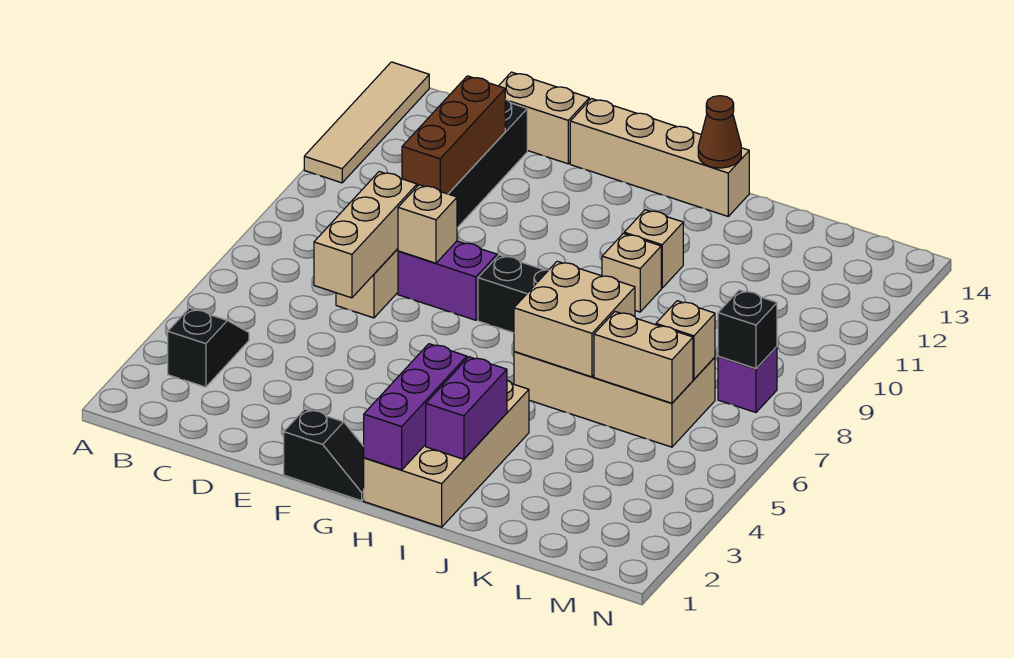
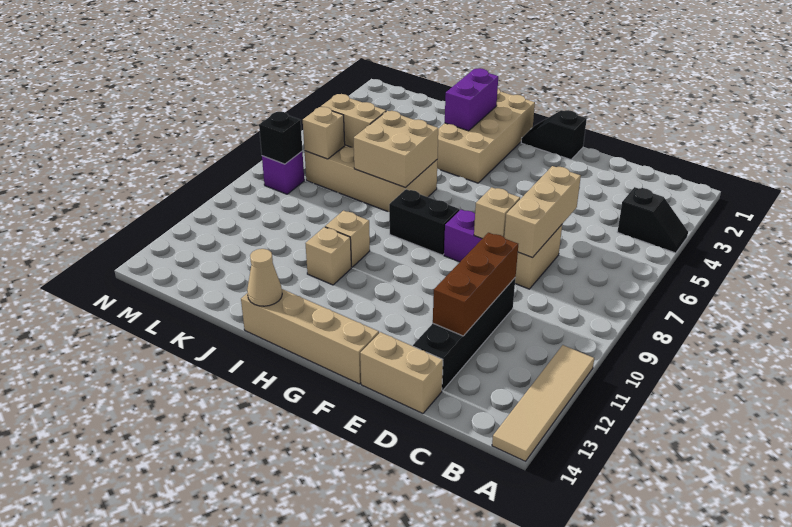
black slope B3:B4 level 1 top 3 -> black slope A4:B4 level 1 top B
purple brick H1:H3 level 2 -> none
brown cone I14 level 2 -> tan cone I14 level 2

